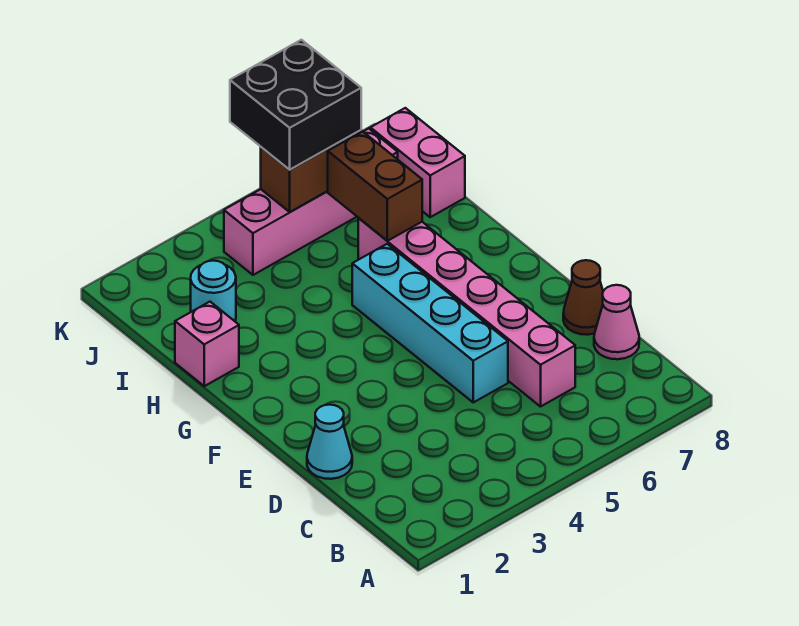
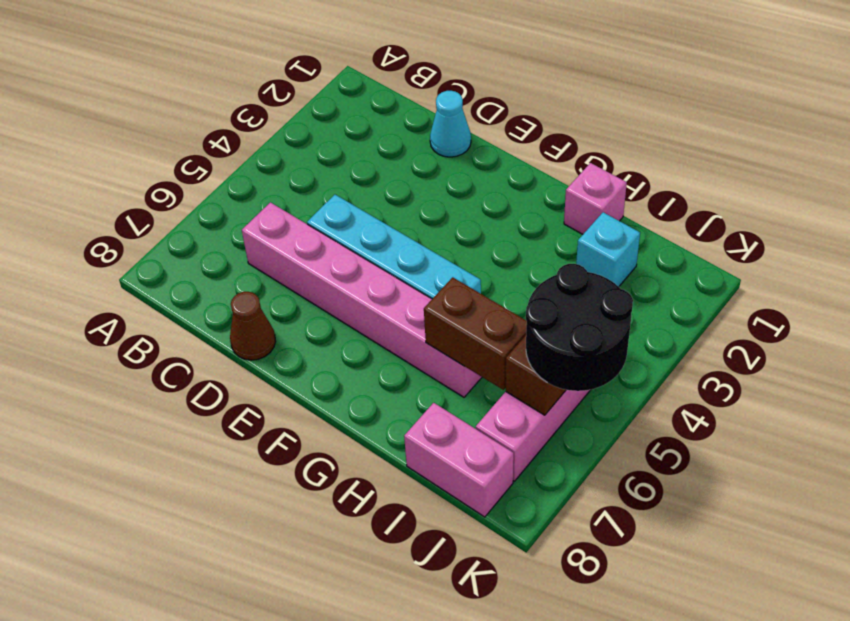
pink cone C8 level 1 -> none
cyan round brick I2 level 1 -> cyan brick I2 level 1
black brick J5:K6 level 3 -> black round brick J5:K6 level 3

